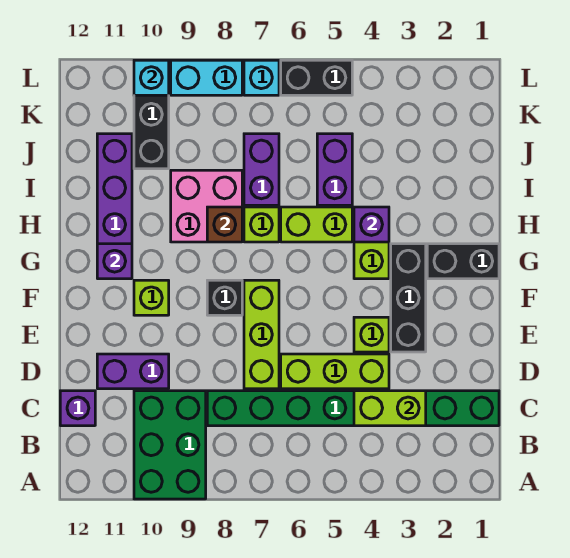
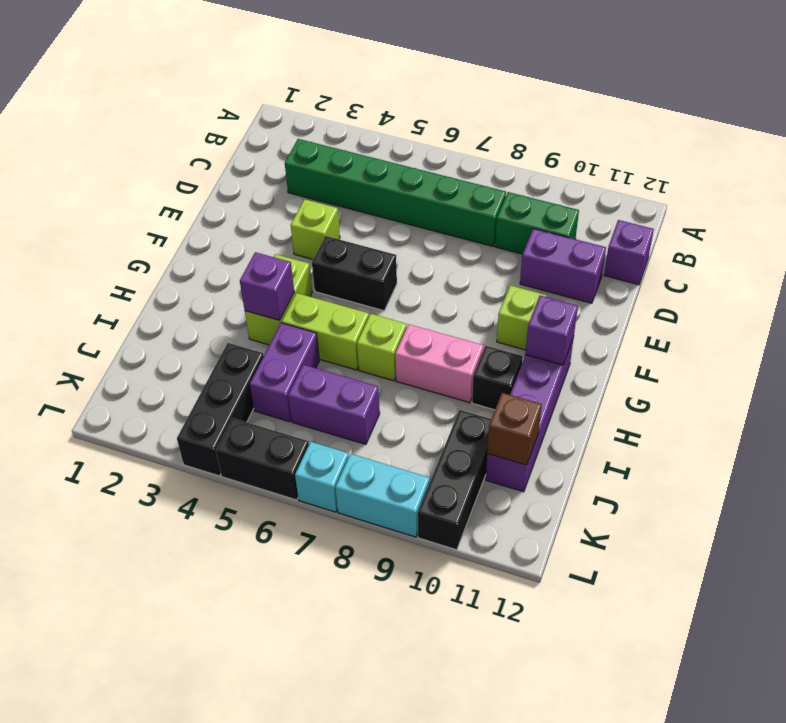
green brick A9:C10 level 1 -> green brick C9:C10 level 1
green brick C1:C8 level 1 -> green brick C3:C8 level 1
lime brick C3:C4 level 2 -> none
lime brick D4:D6 level 1 -> none
lime brick D7:F7 level 1 -> none
black brick E3:G3 level 1 -> black brick J4:L4 level 1
black brick F8 level 1 -> black brick H10 level 1
black brick G1:G2 level 1 -> black brick F5:F6 level 1
pink brick H8:I9 level 1 -> pink brick H8:H9 level 1
brown brick H8 level 2 -> brown brick J11 level 2
purple brick I7:J7 level 1 -> purple brick J6:J7 level 1
cyan brick L10 level 2 -> none

